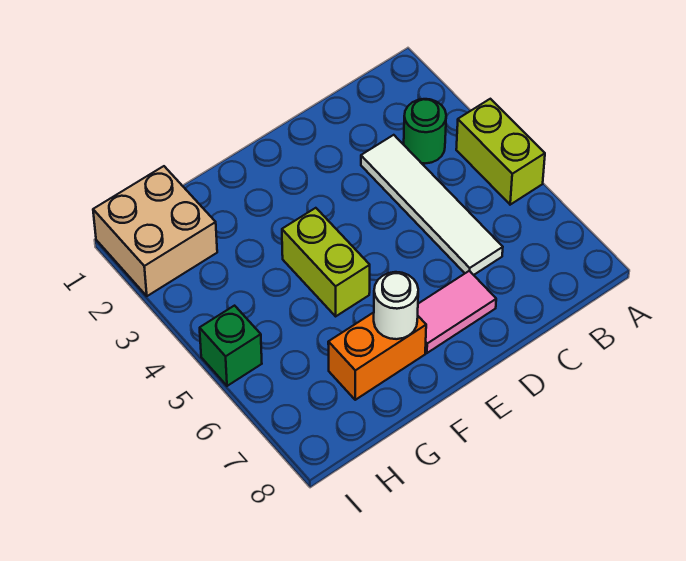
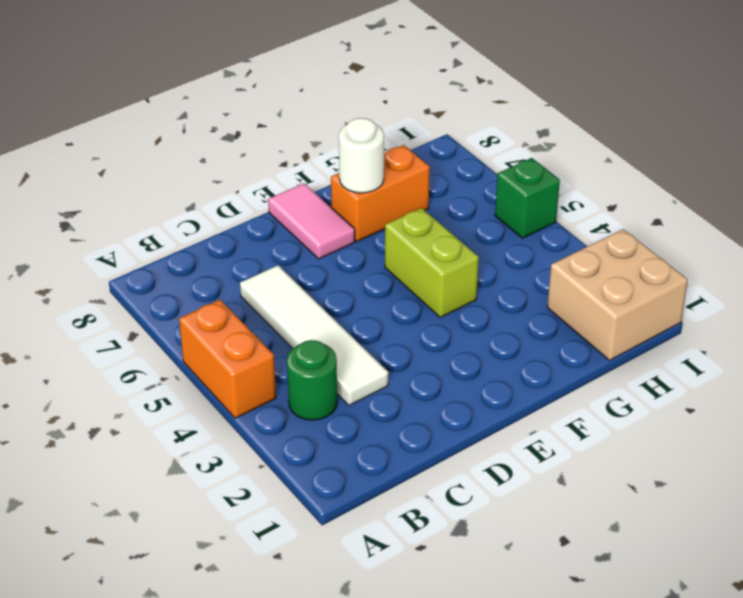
lime brick A4:A5 level 1 -> orange brick A4:A5 level 1
pink tile D7:E7 level 1 -> pink tile E7:E8 level 1

